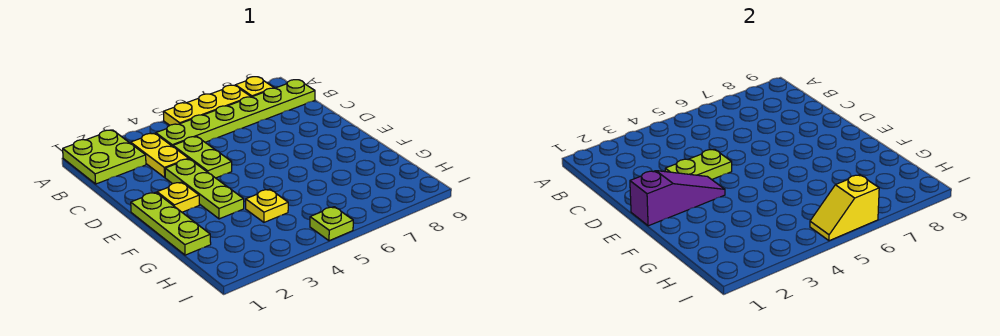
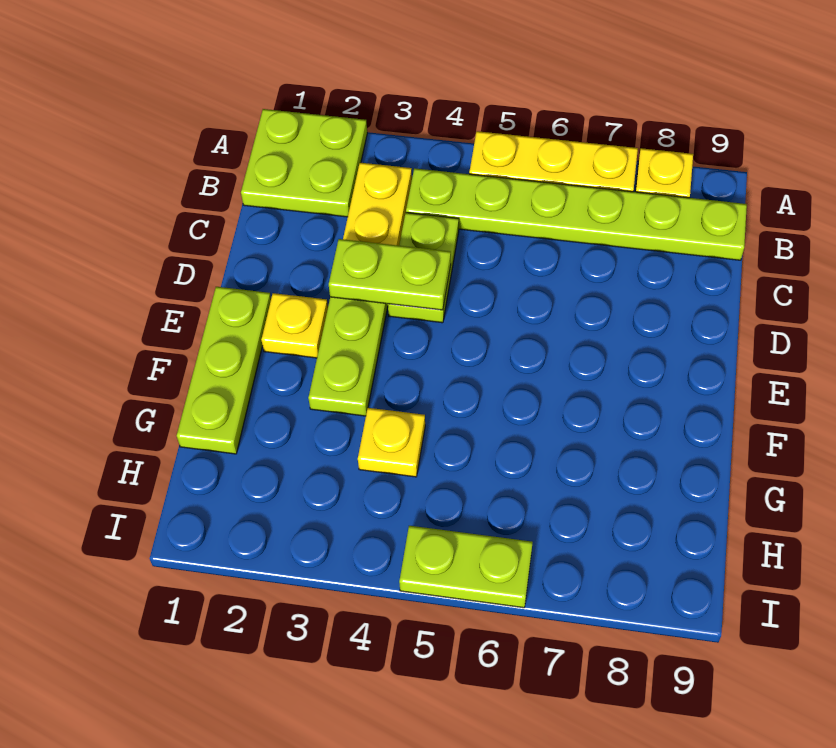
purple slope E1:E3 level 2 top 1 -> none
lime plate I5 level 1 -> lime plate I5:I6 level 1
yellow slope I5:I6 level 2 top 6 -> none

